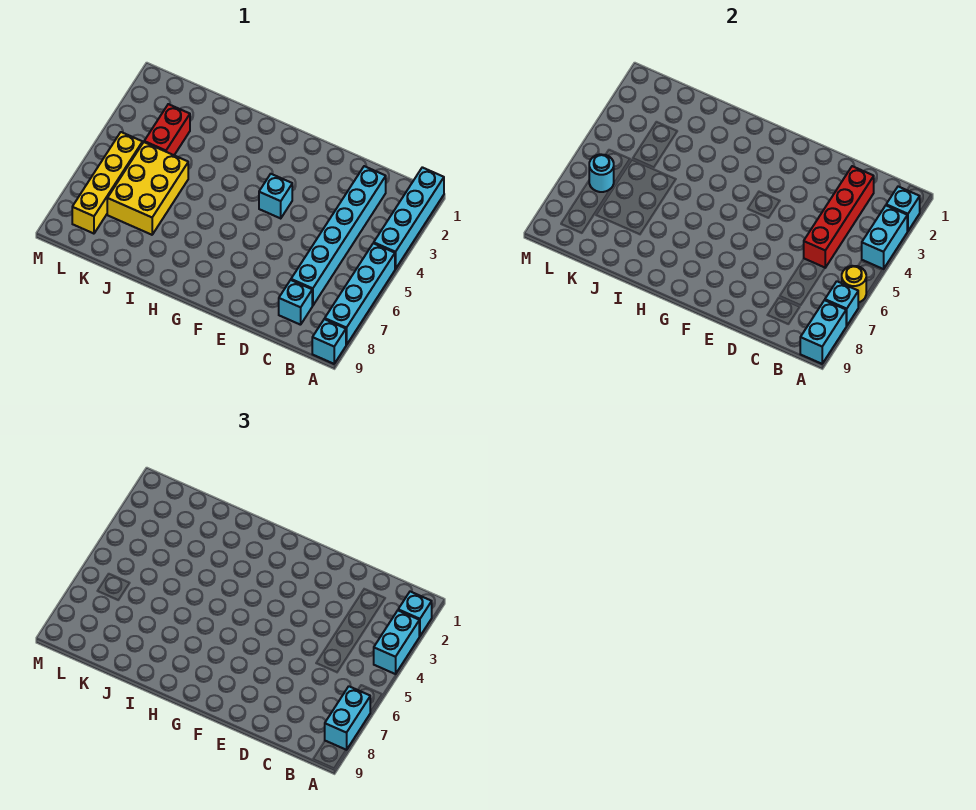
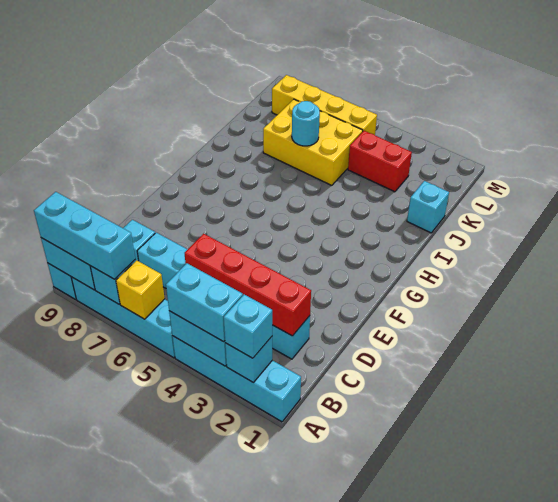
yellow round brick A6 level 2 -> yellow brick A6 level 2
cyan brick A7:A8 level 3 -> cyan brick A7:A9 level 3
cyan brick F4 level 1 -> cyan brick J1 level 1
cyan round brick L6 level 2 -> cyan round brick J6 level 2

